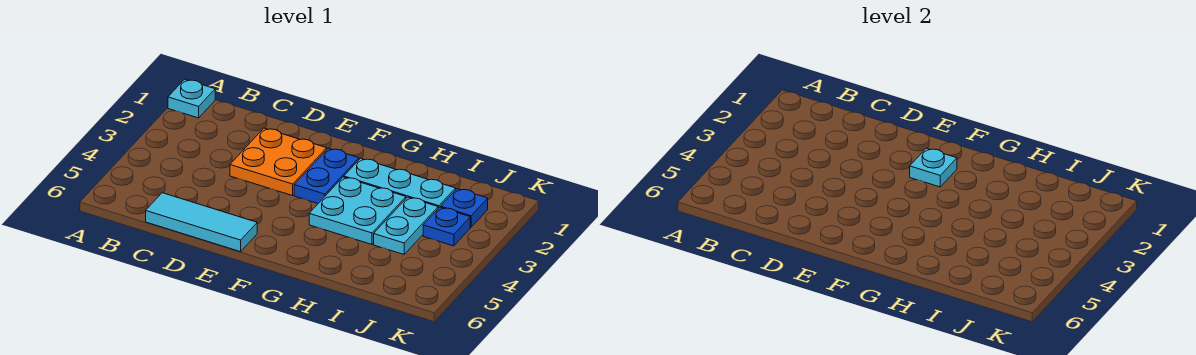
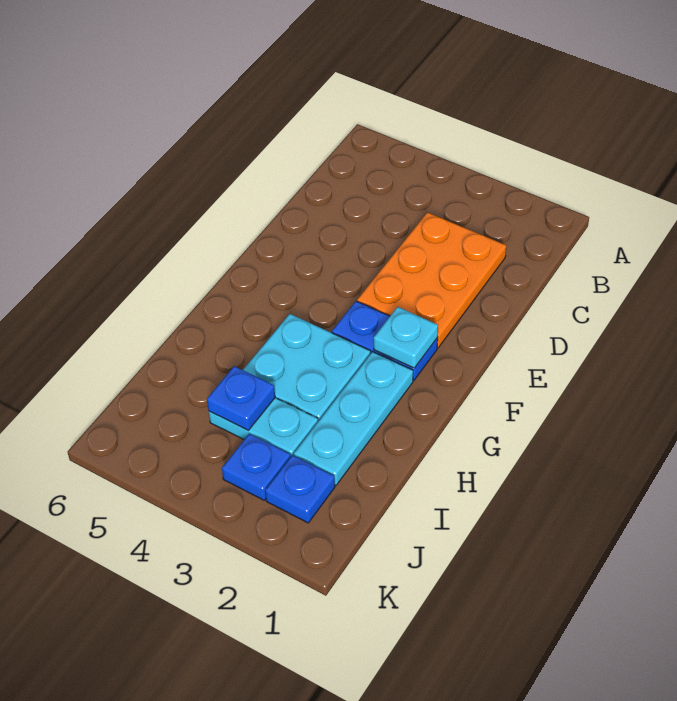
cyan plate A1 level 1 -> none
cyan tile C6:E6 level 1 -> none
orange plate D2:E3 level 1 -> orange plate C2:E3 level 1
none -> blue plate I4 level 2

